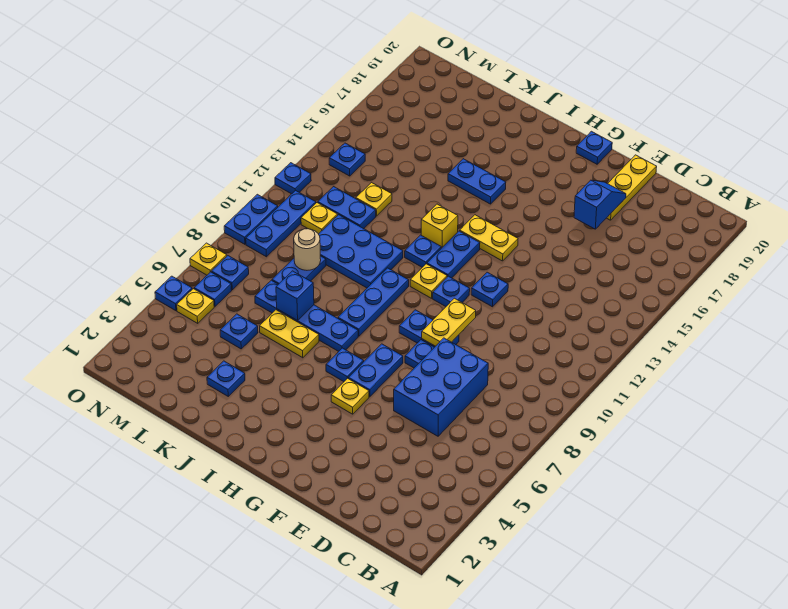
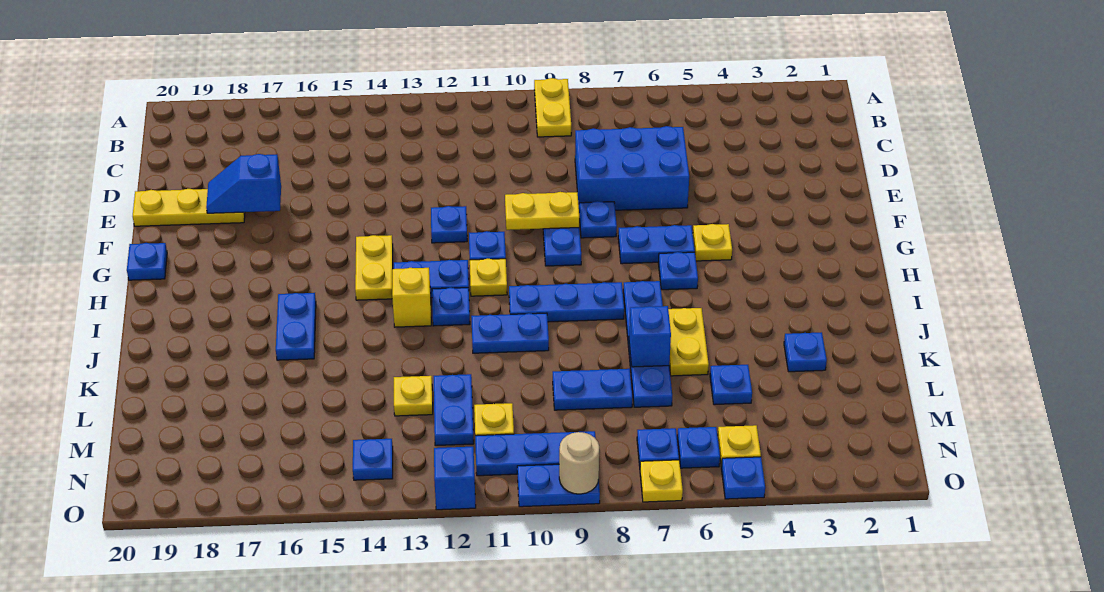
none -> yellow plate A9:B9 level 1
blue plate J10:L11 level 1 -> blue plate J10:J11 level 1
tan round brick L9 level 2 -> tan round brick O9 level 2
blue plate O12 level 1 -> blue brick O12 level 1

